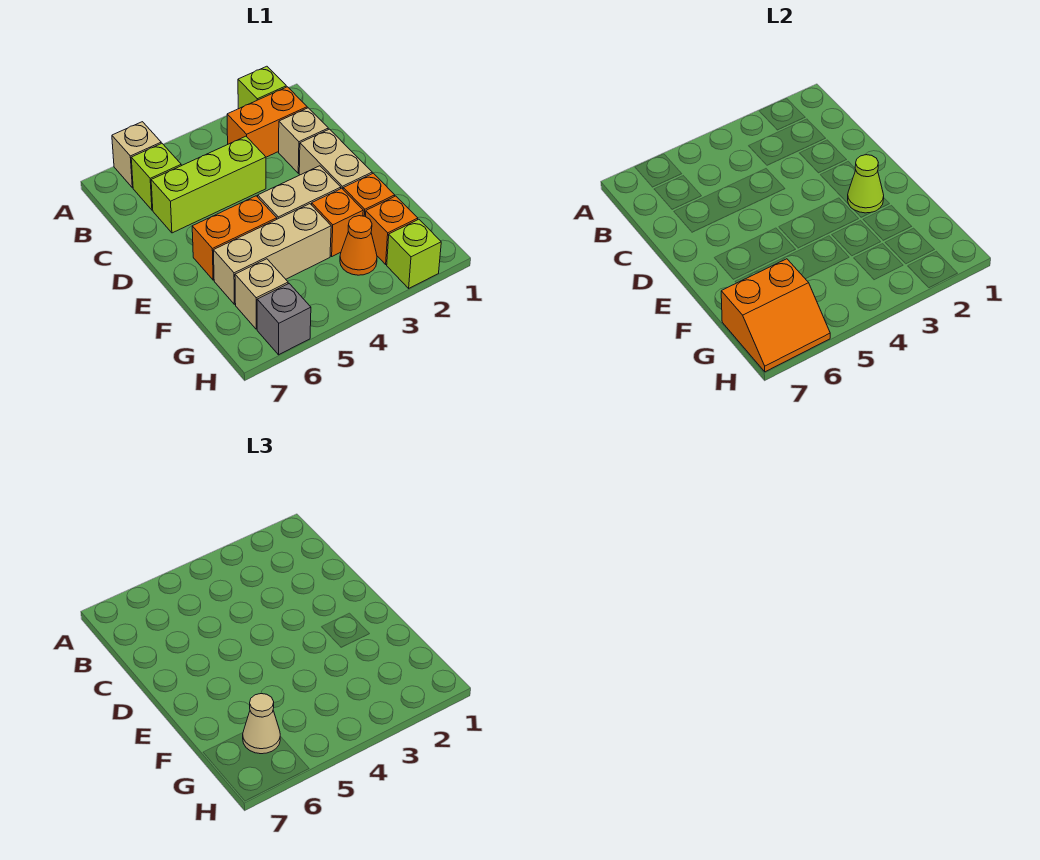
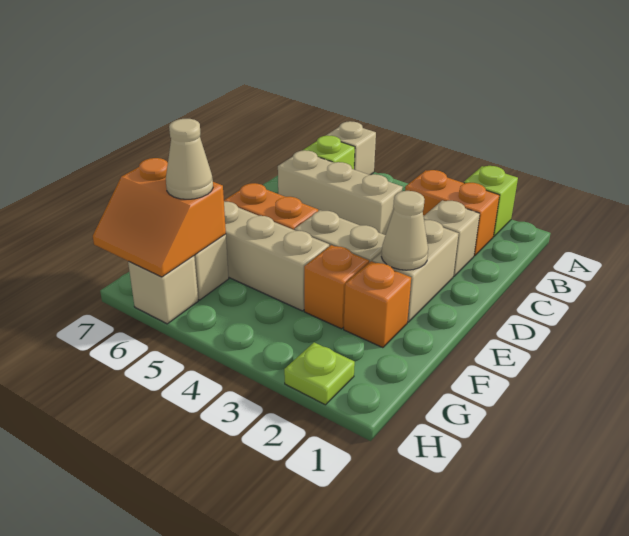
lime brick C4:C6 level 1 -> tan brick C4:C6 level 1
lime cone E2 level 2 -> tan cone E2 level 2
orange brick G2 level 1 -> none
orange cone G3 level 1 -> none
lime brick H2 level 1 -> lime plate H2 level 1
grey brick H6 level 1 -> tan brick H6 level 1

